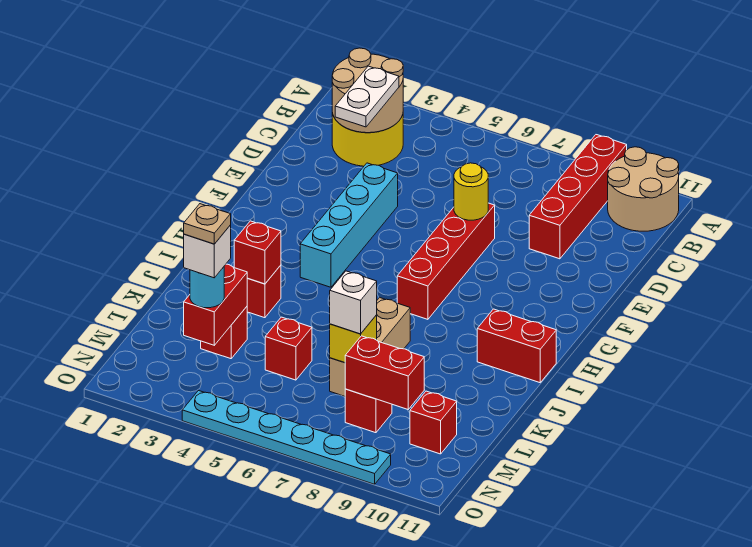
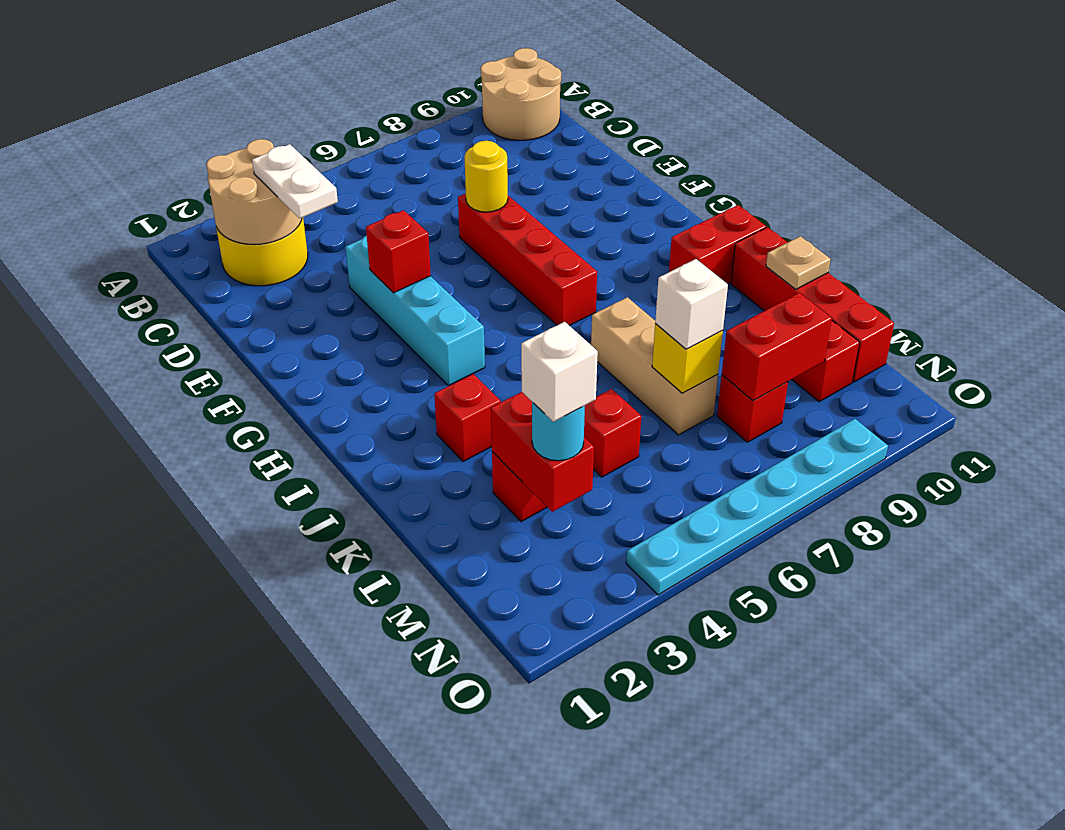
red brick A9:D9 level 1 -> red brick J11:M11 level 1
red brick J3 level 2 -> red brick F4 level 2
tan plate M3 level 5 -> tan plate K11 level 2

